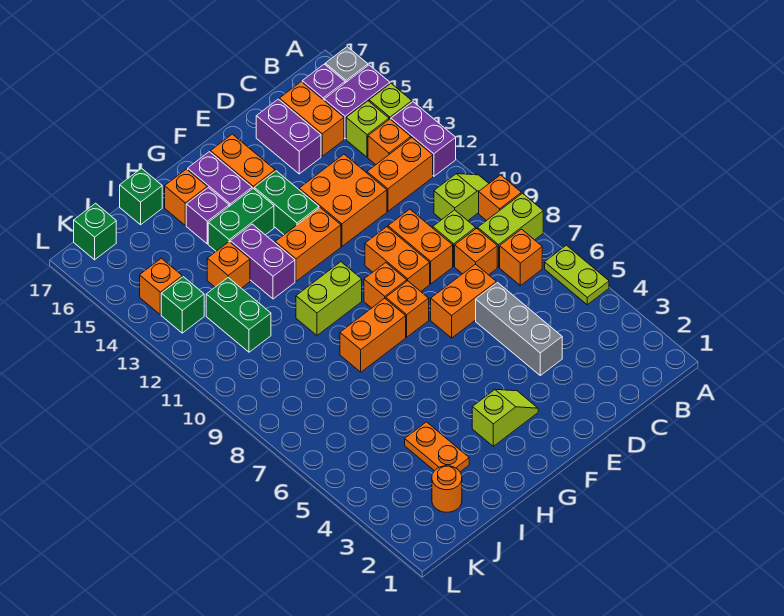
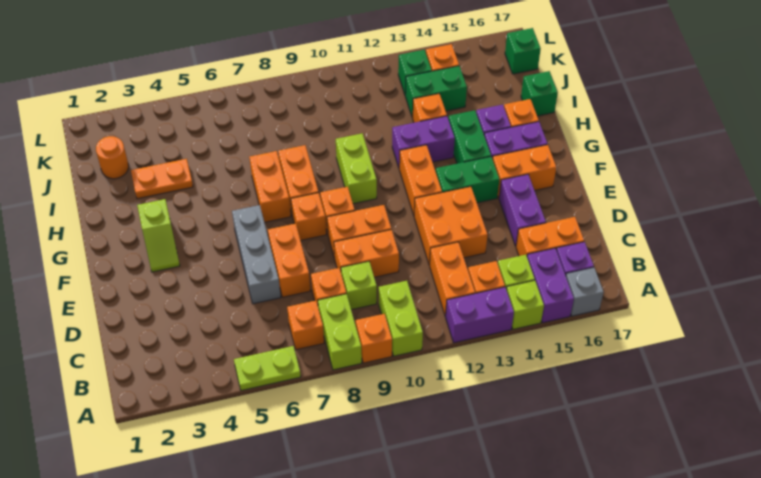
lime slope A10:B10 level 1 top B -> lime brick A10:B10 level 1
grey brick D4:D6 level 1 -> grey brick D6:F6 level 1
purple brick D15:D16 level 1 -> purple brick D15:E15 level 1
none -> orange brick G7:H7 level 1
green brick J11:J12 level 1 -> green brick J13:J14 level 1

